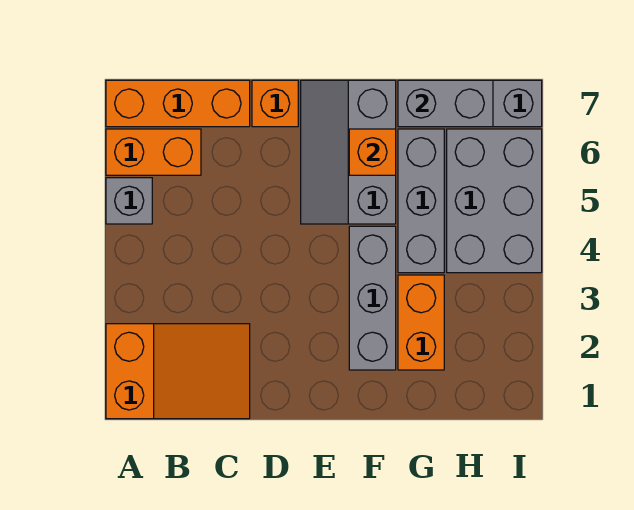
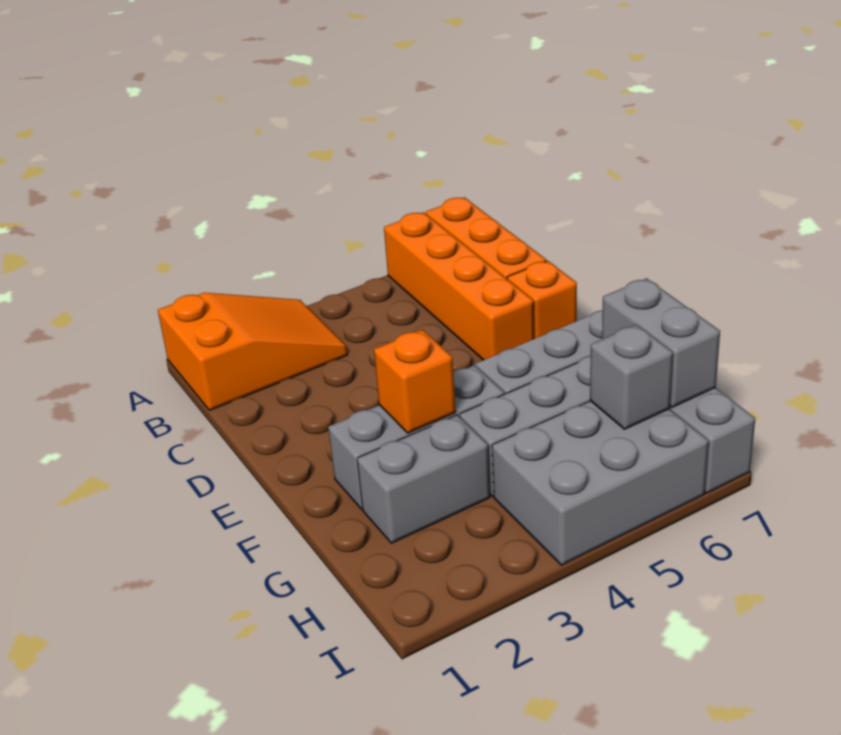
orange slope A1:C2 level 1 top A -> orange slope A1:B3 level 1 top 1
grey brick A5 level 1 -> grey brick H6 level 2
orange brick A6:B6 level 1 -> orange brick A6:D6 level 1
orange brick F6 level 2 -> orange brick F3 level 2
orange brick G2:G3 level 1 -> grey brick G2:G3 level 1

